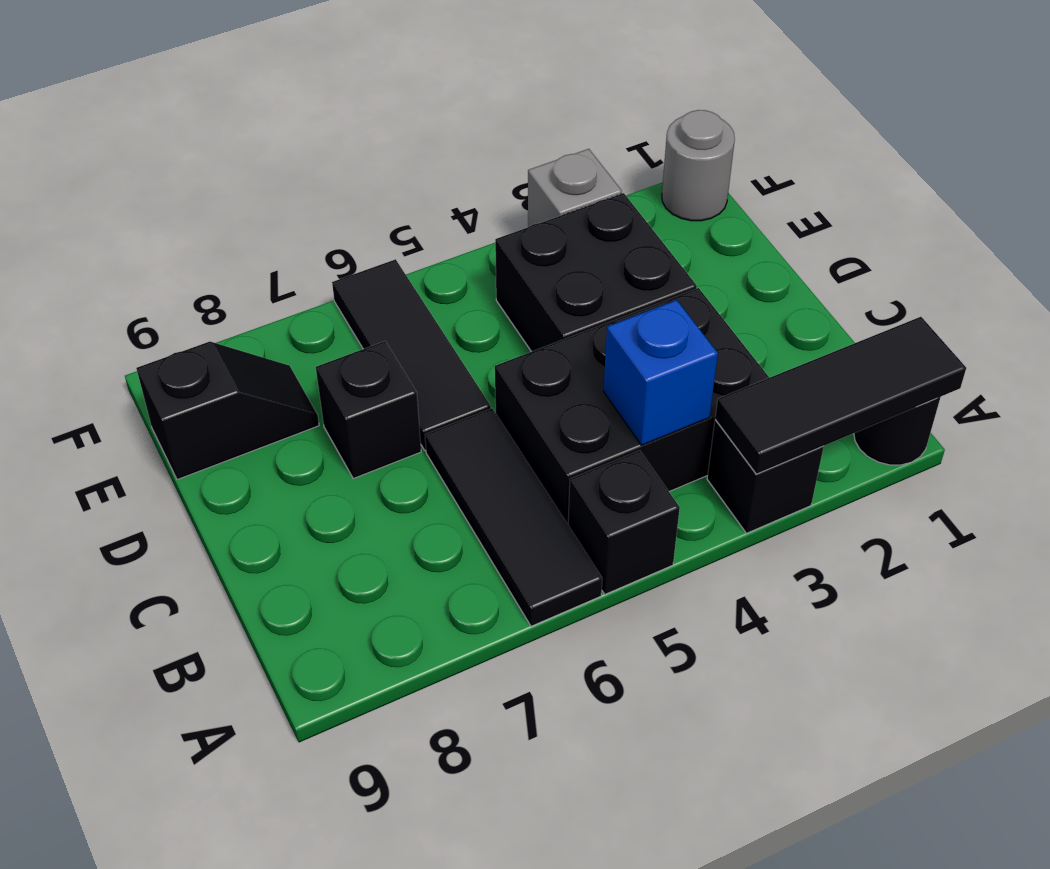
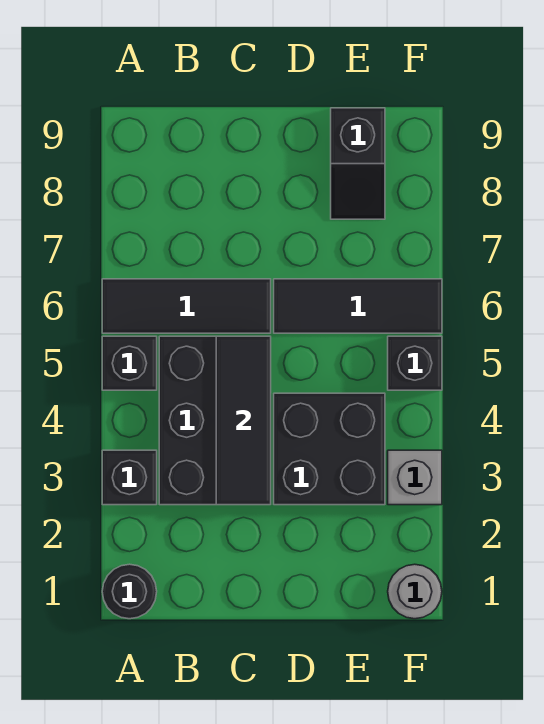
black tile A1:A3 level 2 -> black tile C3:C5 level 2
blue brick B4 level 2 -> none
black brick D7 level 1 -> black brick F5 level 1

